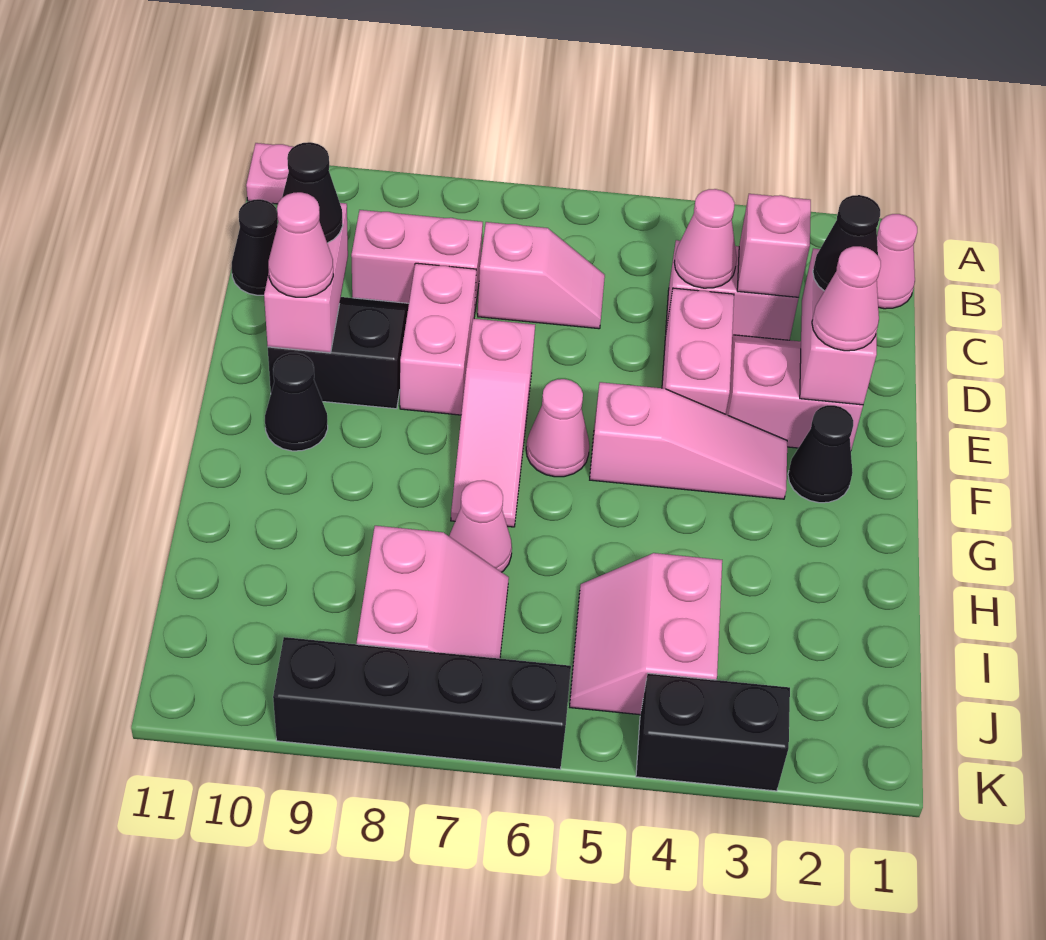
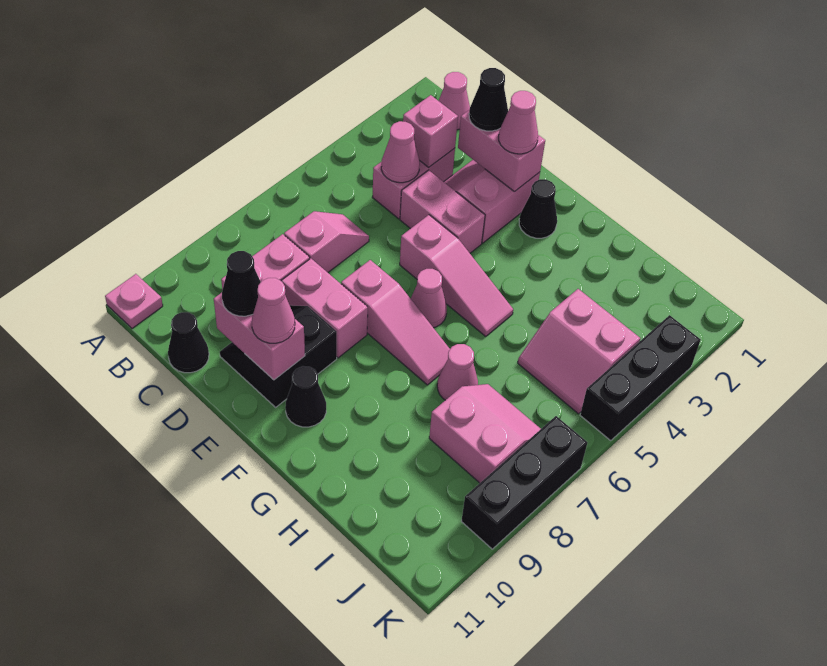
pink slope F3:F5 level 1 top 5 -> pink slope E5:G5 level 1 top E
black brick K3:K4 level 1 -> black brick K3:K5 level 1
black brick K6:K9 level 1 -> black brick K7:K9 level 1

